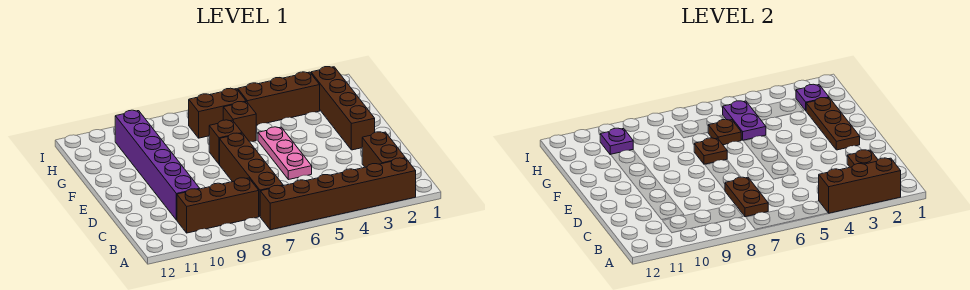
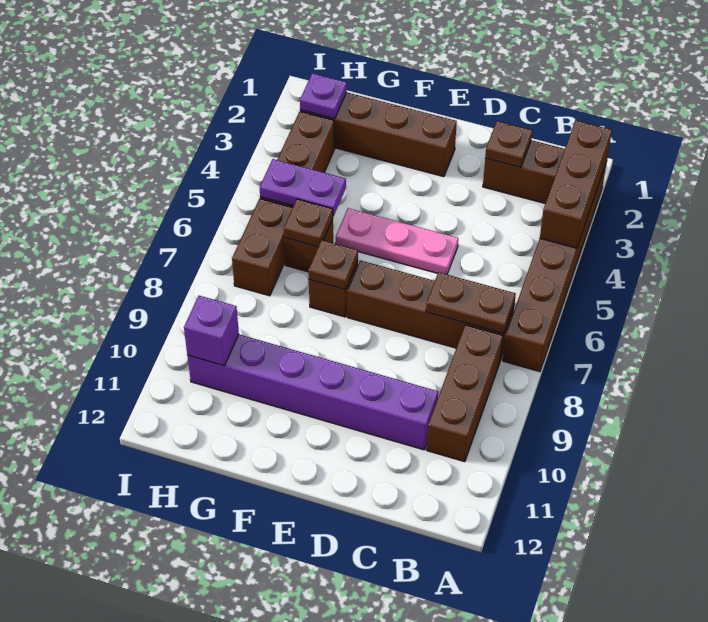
brown plate E2:G2 level 2 -> none
purple plate H10 level 2 -> purple brick H10 level 2

